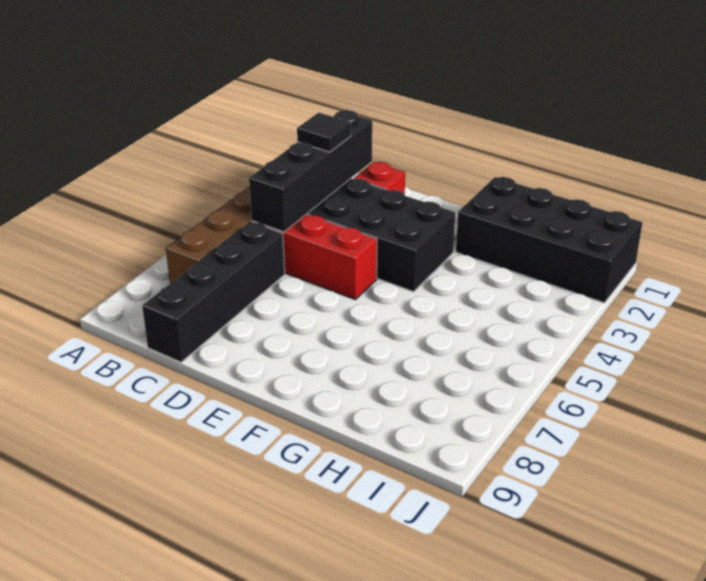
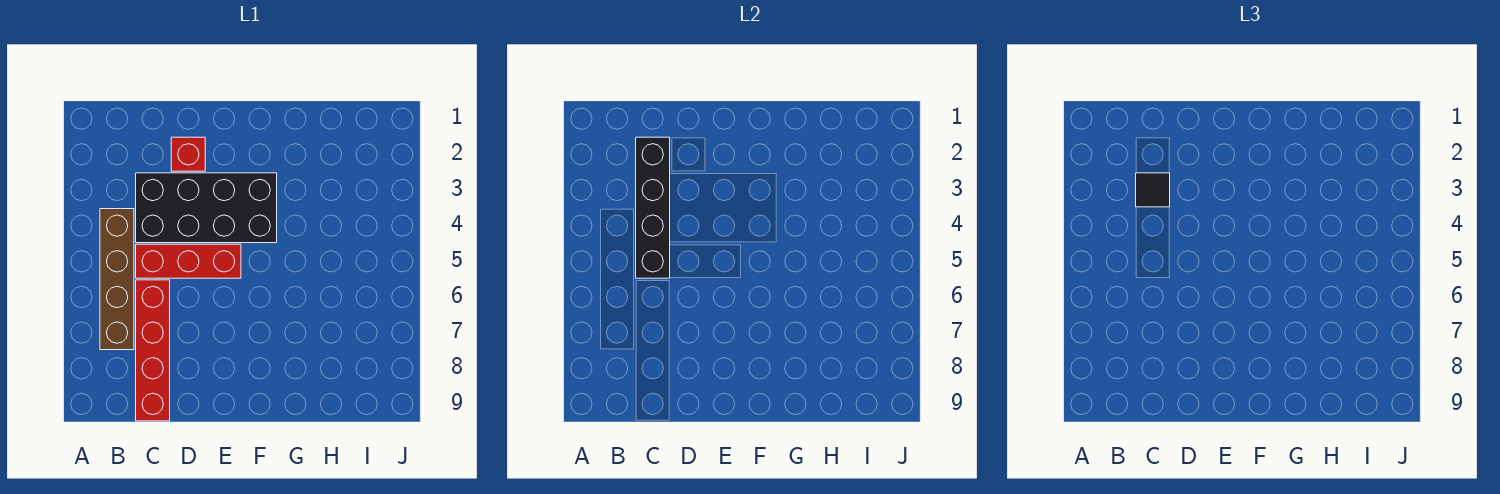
black brick C6:C9 level 1 -> red brick C6:C9 level 1
black brick G1:J2 level 1 -> none

